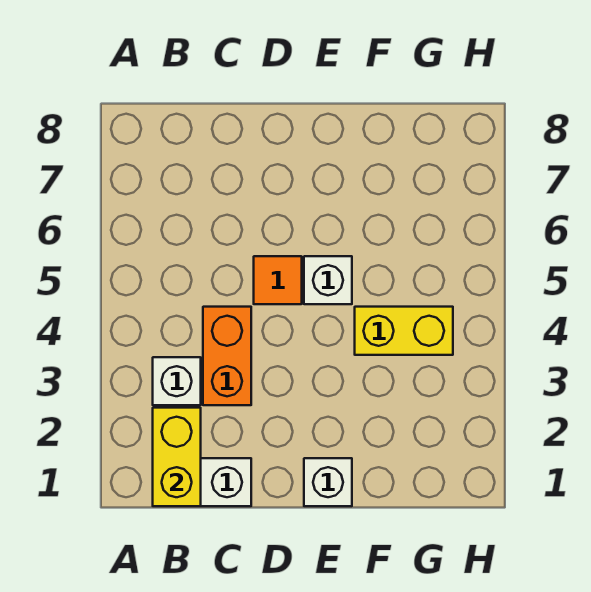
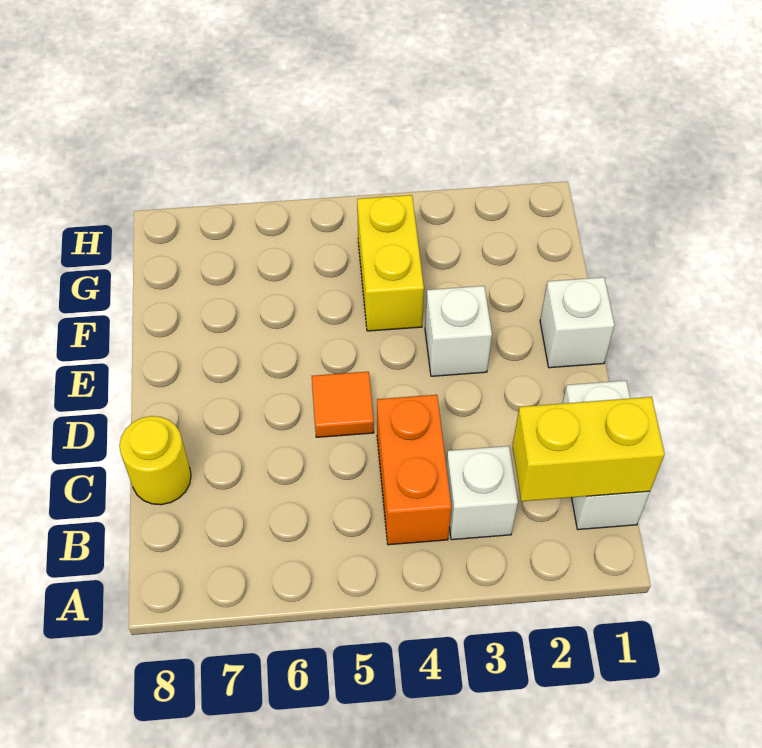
orange brick C3:C4 level 1 -> orange brick B4:C4 level 1
none -> yellow round brick C8 level 1
white brick E5 level 1 -> white brick E3 level 1

